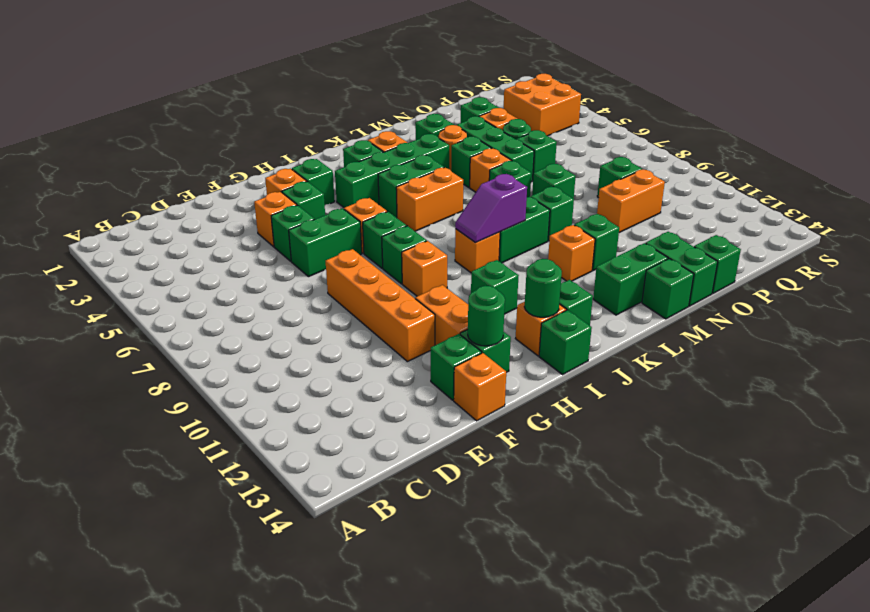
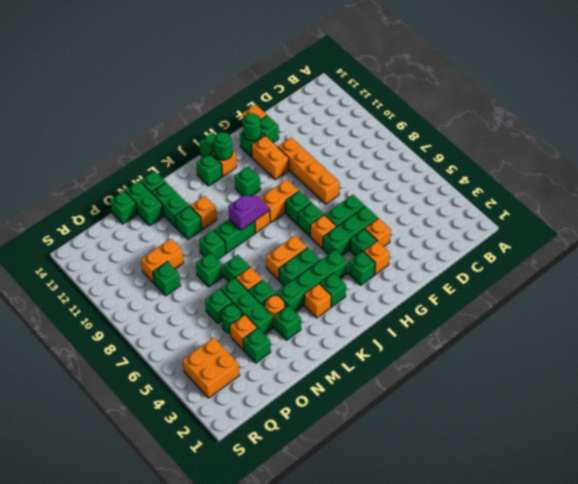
green brick F5 level 1 -> green brick F5:H5 level 1
orange brick H9 level 1 -> orange brick H9:I9 level 1
green brick L13:M13 level 1 -> green brick M12:M13 level 1

